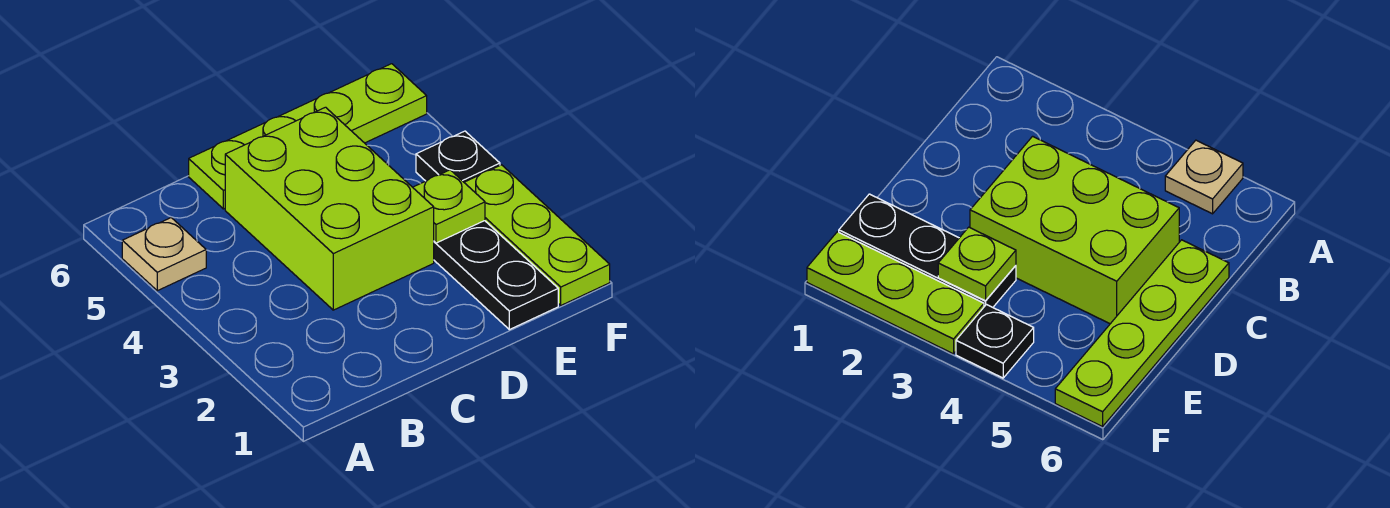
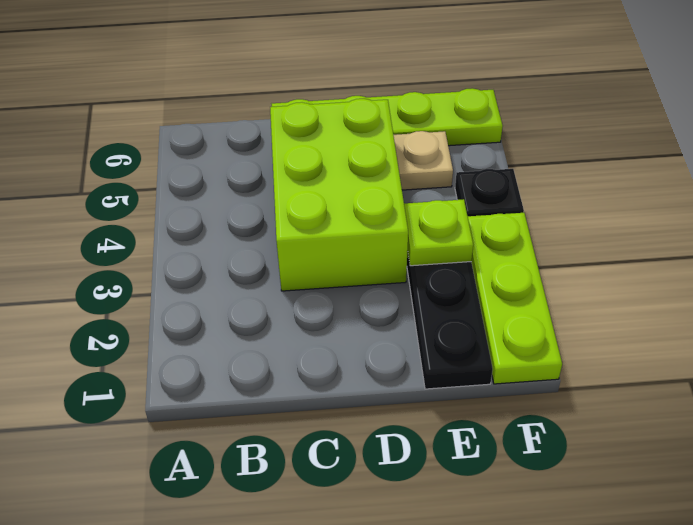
tan plate A5 level 1 -> tan plate E5 level 1

